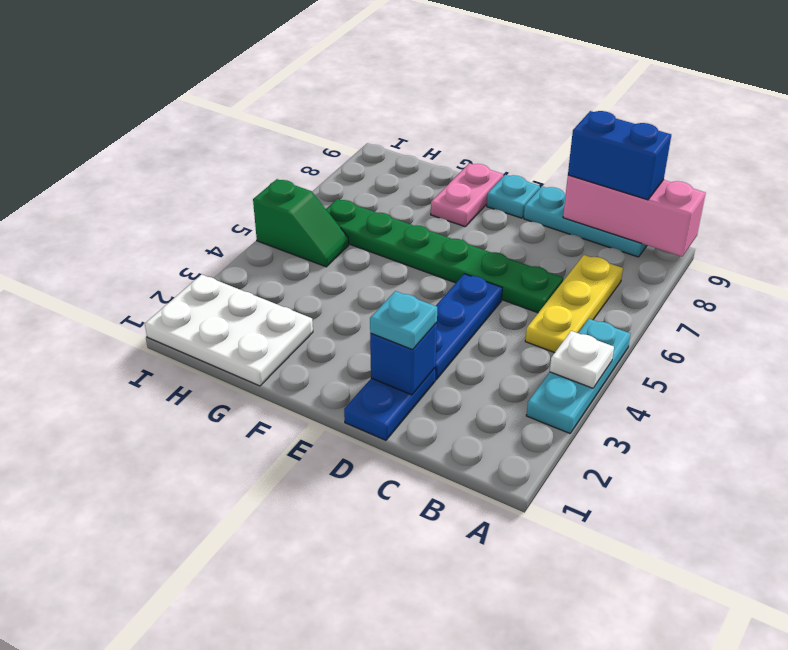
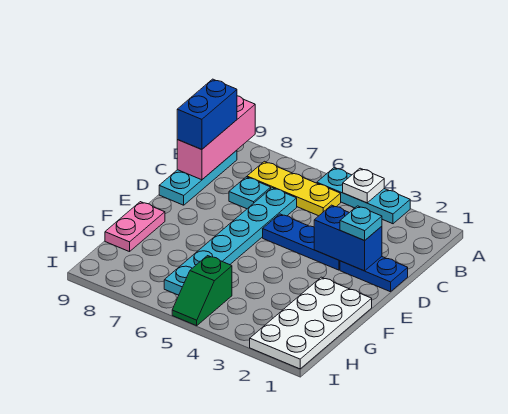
green plate C6:H6 level 1 -> cyan plate C6:H6 level 1
blue brick D2 level 2 -> blue brick D2:D3 level 2
cyan plate E9 level 1 -> cyan plate C7 level 1
pink plate F8:F9 level 1 -> pink plate F9:G9 level 1
white plate G1:I2 level 1 -> white plate F1:I2 level 1
green slope H5:I5 level 1 top I -> green slope H5:I5 level 1 top H

